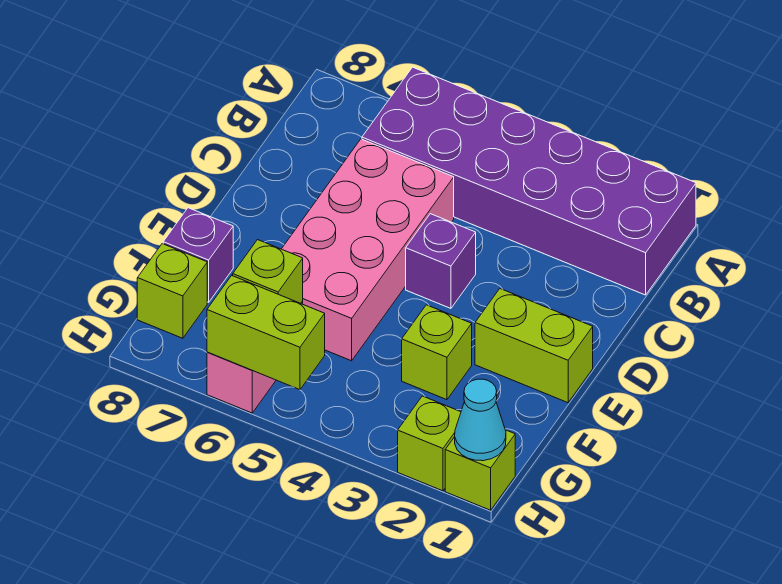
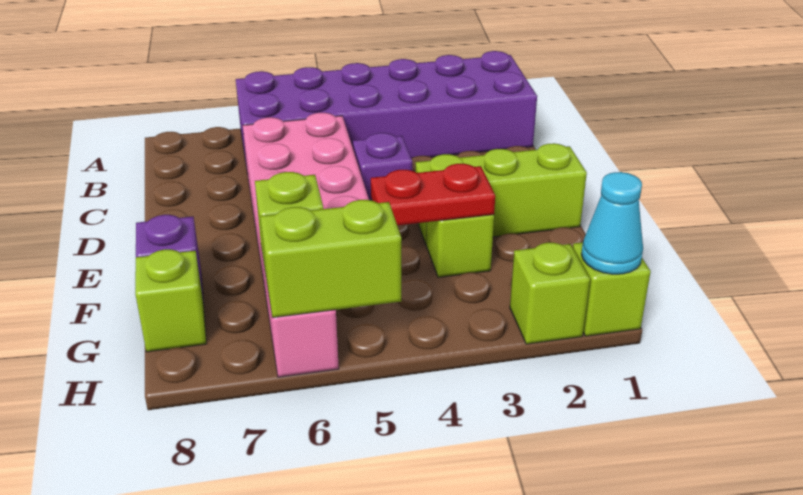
lime brick E1:E2 level 1 -> lime brick E1:E3 level 1
none -> red plate F3:F4 level 2

